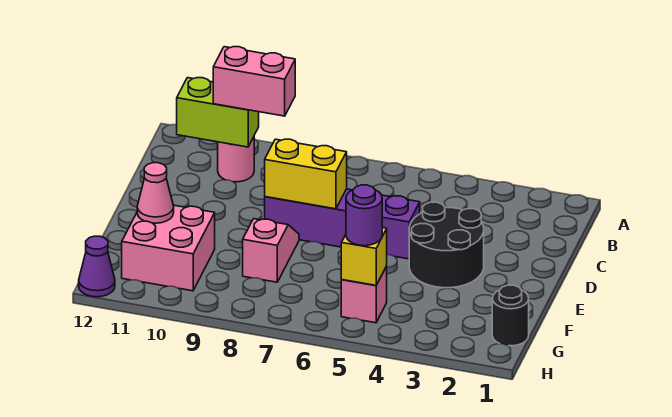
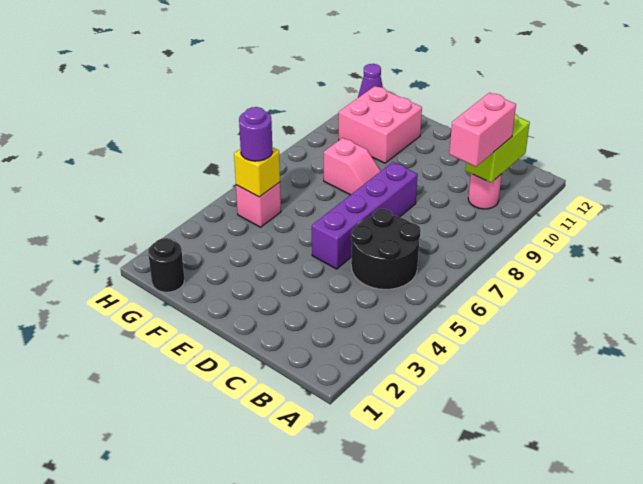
black round brick D3:E4 level 1 -> black round brick B5:C6 level 1
yellow brick D7:D8 level 2 -> none
pink cone F11 level 2 -> none

